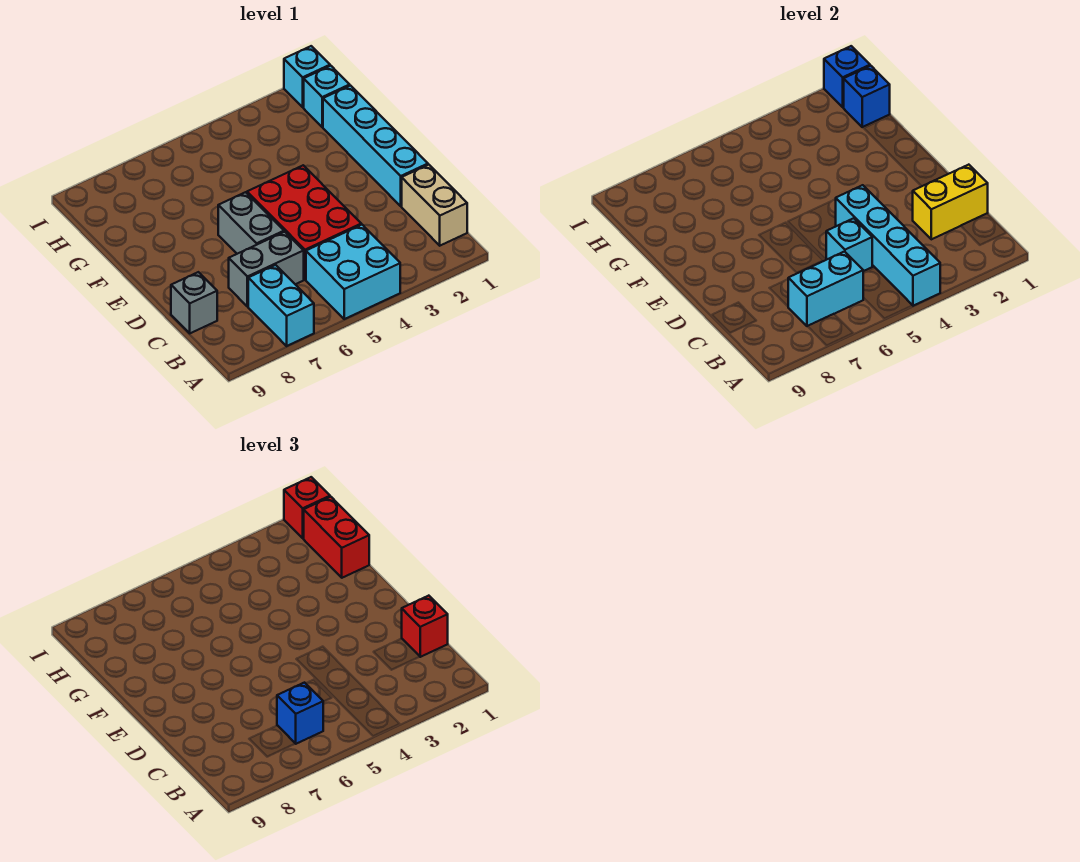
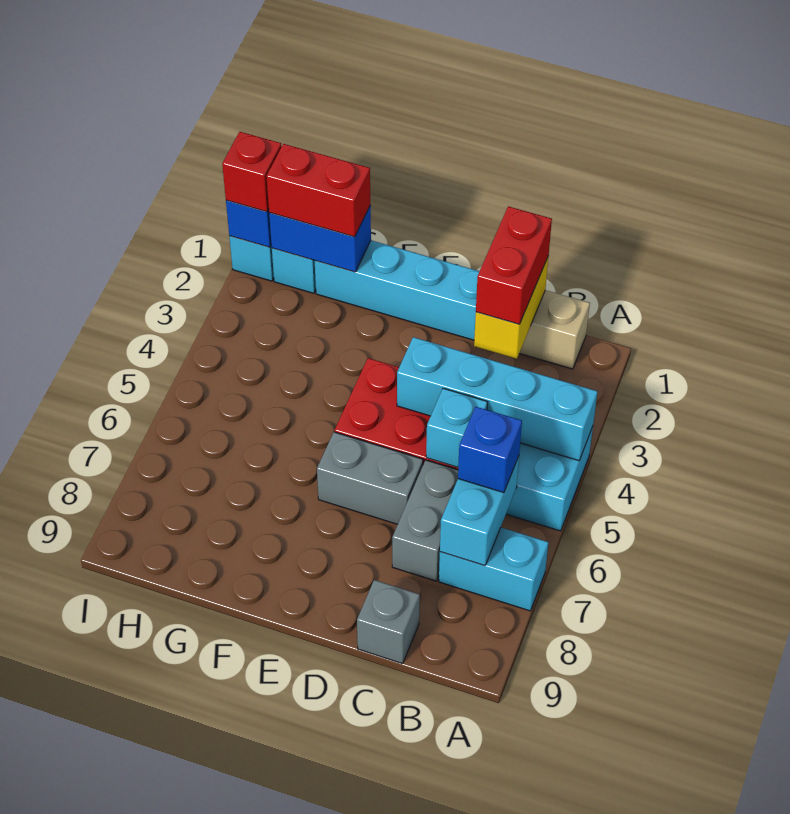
red brick C1 level 3 -> red brick C1:C2 level 3
blue brick H1 level 2 -> blue brick G1:H1 level 2

